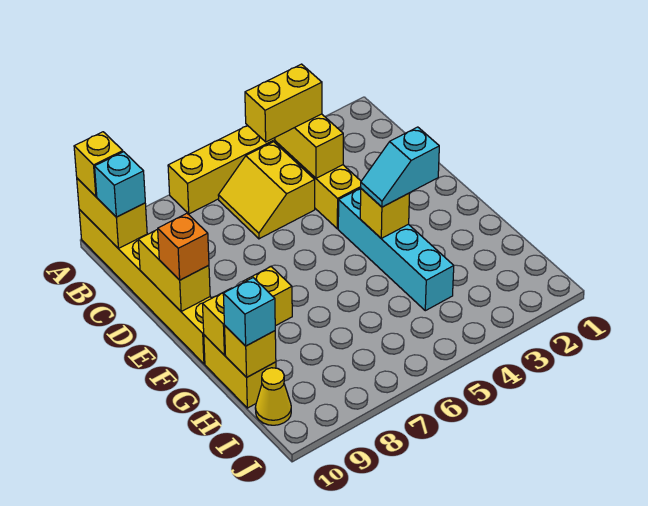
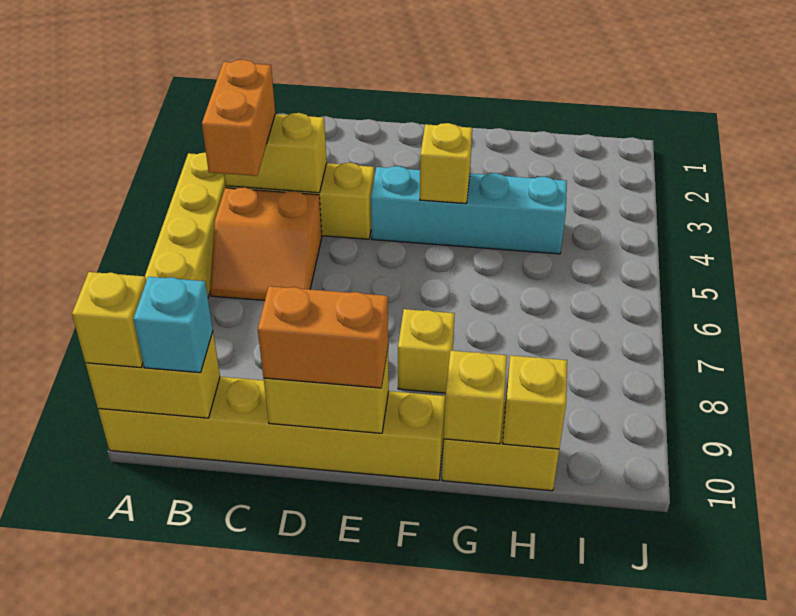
yellow brick B4:B5 level 3 -> orange brick B4:B5 level 3
yellow slope B5:C6 level 1 top 5 -> orange slope B5:C6 level 1 top 5
orange brick E10 level 3 -> orange brick D10:E10 level 3
cyan slope F3:F4 level 3 top 3 -> none
cyan brick H10 level 3 -> none
yellow cone I10 level 1 -> none

